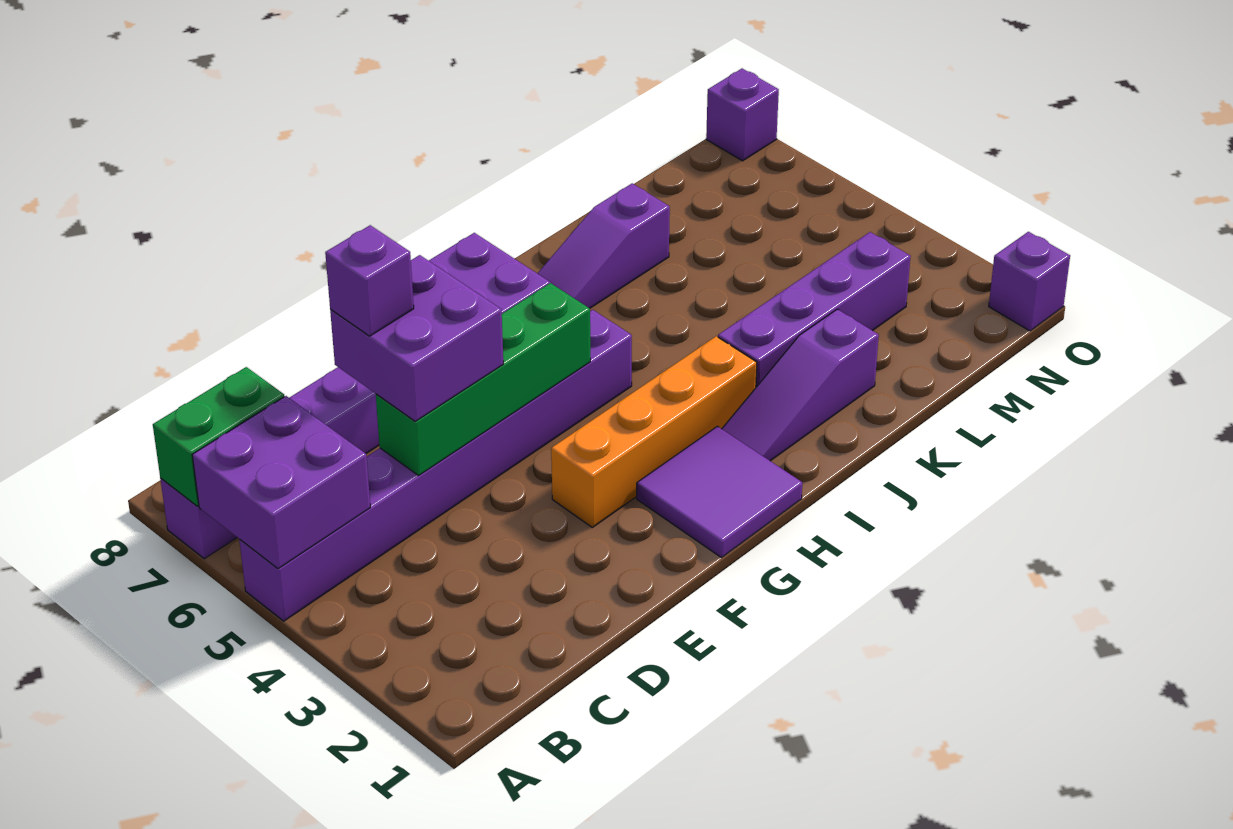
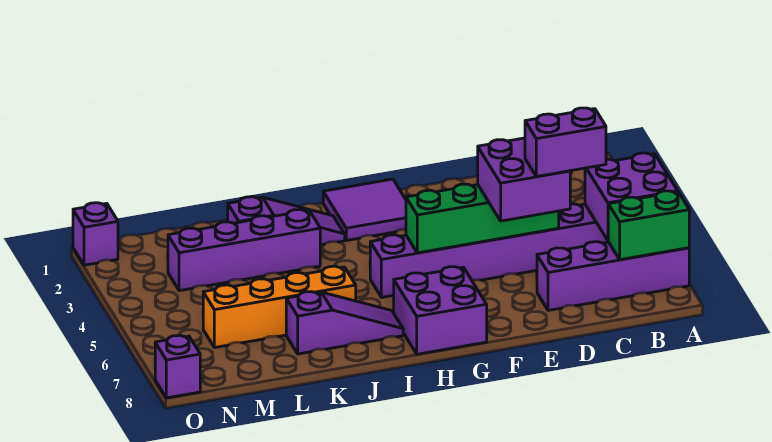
purple brick D6 level 4 -> purple brick C6:D6 level 4
orange brick F3:I3 level 1 -> orange brick J6:M6 level 1

